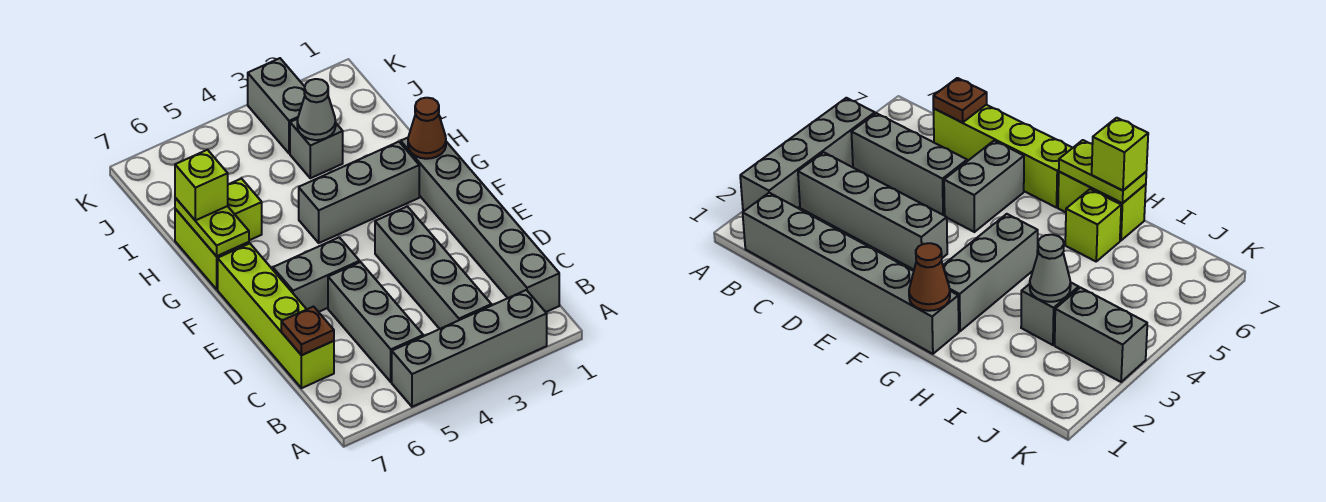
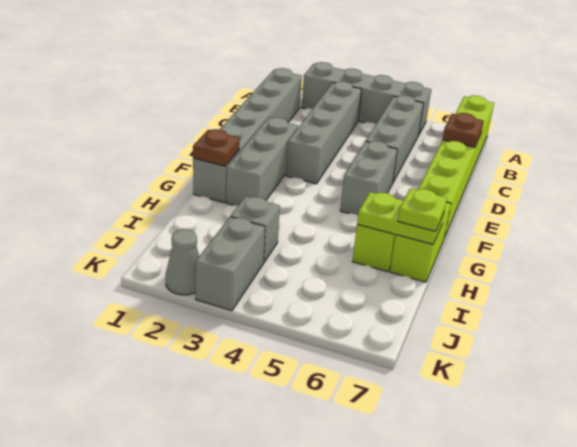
lime brick C7:F7 level 1 -> lime brick A7:F7 level 1
grey brick E5:E6 level 1 -> grey brick E5:F5 level 1
brown cone G1 level 2 -> brown plate G1 level 2
grey brick G2:G4 level 1 -> grey brick E2:G2 level 1
lime plate G7:H7 level 2 -> lime plate H6:H7 level 2
lime brick H7 level 3 -> lime plate H7 level 3
grey cone I3 level 2 -> grey cone K2 level 1

